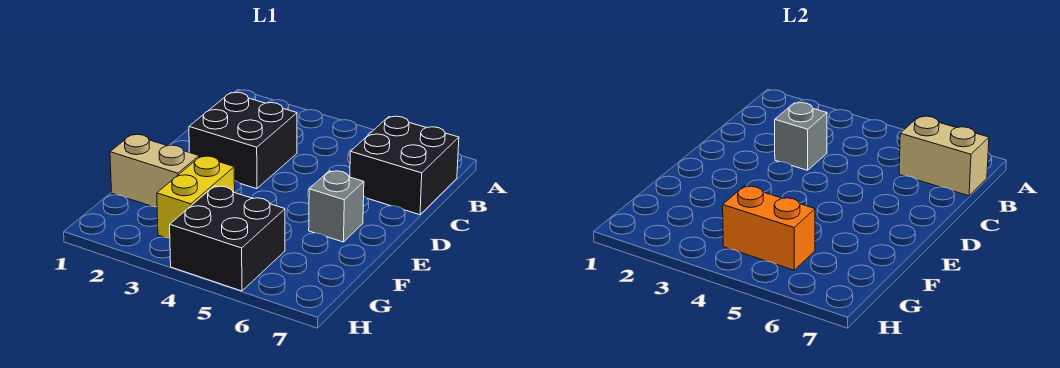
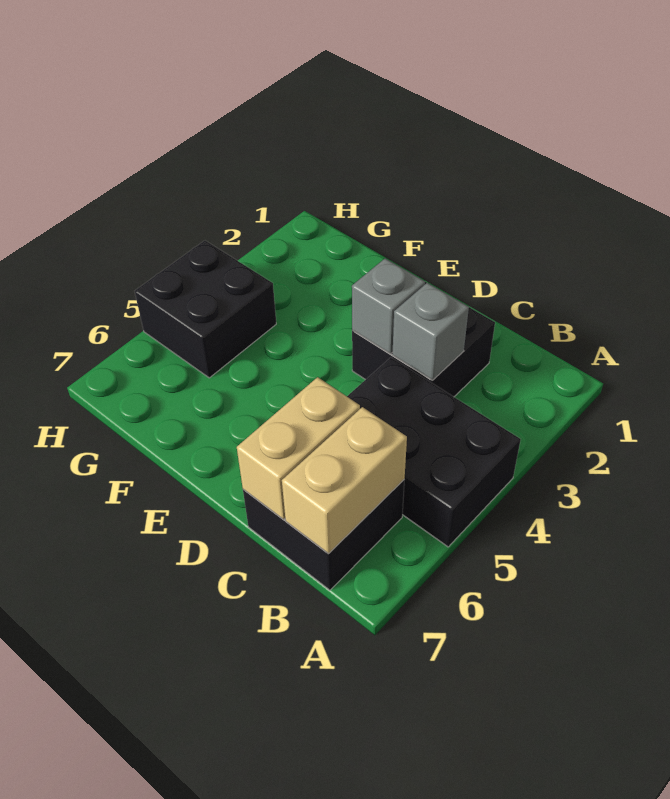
none -> black brick A4:C5 level 1
grey brick E6 level 1 -> grey brick D3 level 2
tan brick F1:F2 level 1 -> tan brick C6:C7 level 2
yellow brick F3:G3 level 1 -> none
orange brick G4:G5 level 2 -> none

